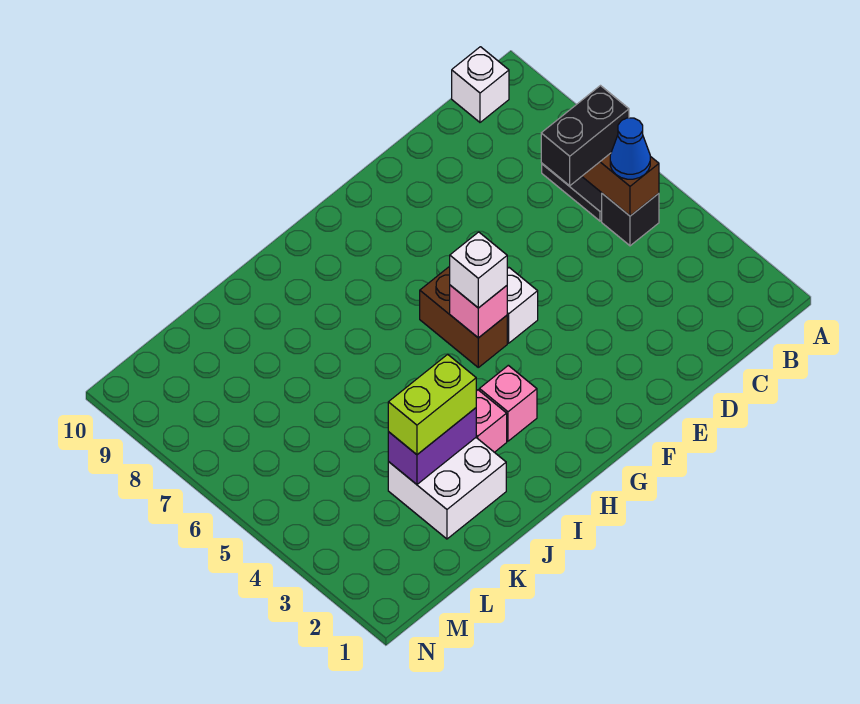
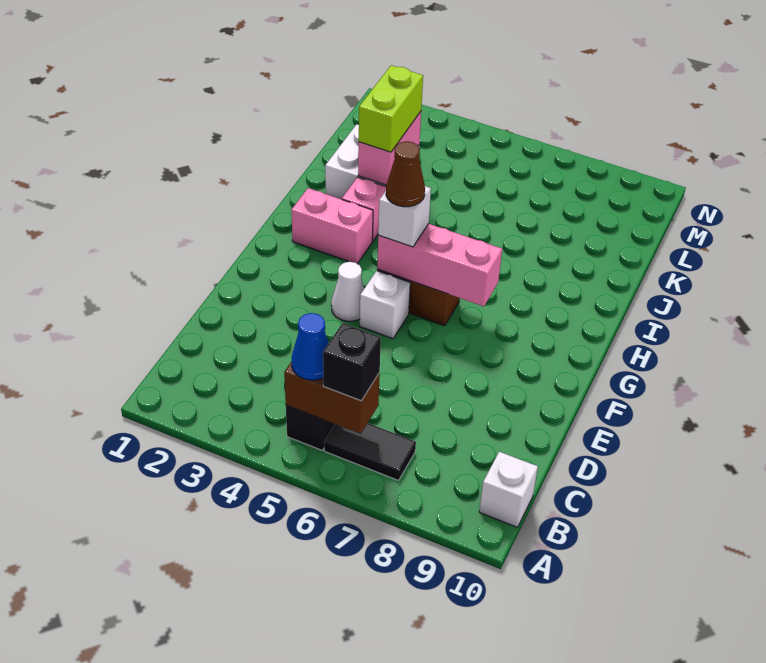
black brick B6:C6 level 3 -> black brick B6 level 3
none -> white cone F4 level 1
pink brick G5 level 2 -> pink brick G5:G7 level 2
none -> brown cone G5 level 4
pink brick H3 level 1 -> pink brick H2:H3 level 1
purple brick J3:K3 level 2 -> pink brick J3:K3 level 2

